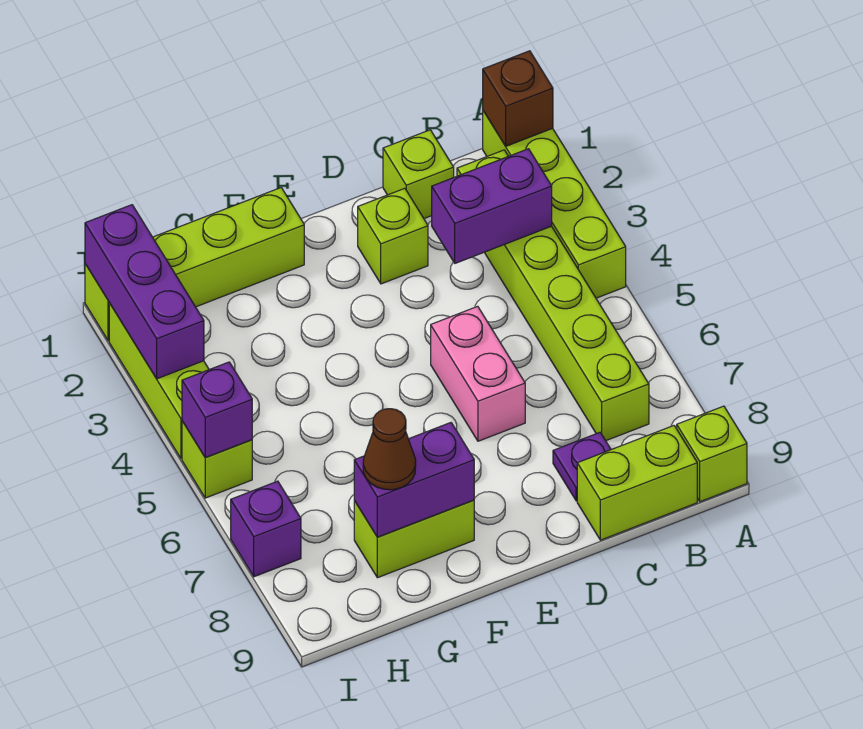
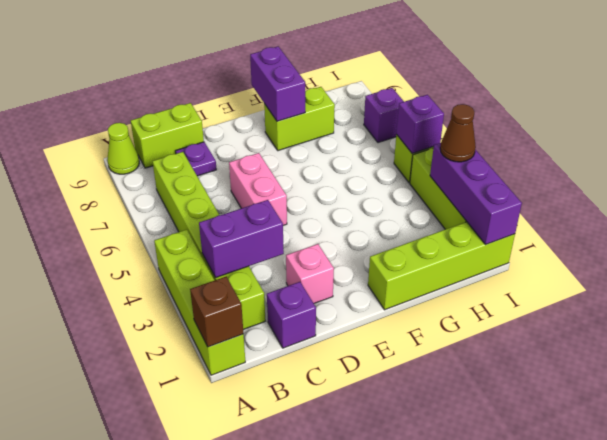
lime brick A9 level 1 -> lime cone A9 level 1
lime brick C1 level 1 -> purple brick C1 level 1
lime brick D2 level 1 -> pink brick D2 level 1
purple brick F8:G8 level 2 -> purple brick F8:F9 level 2
brown cone G8 level 3 -> brown cone I3 level 3

